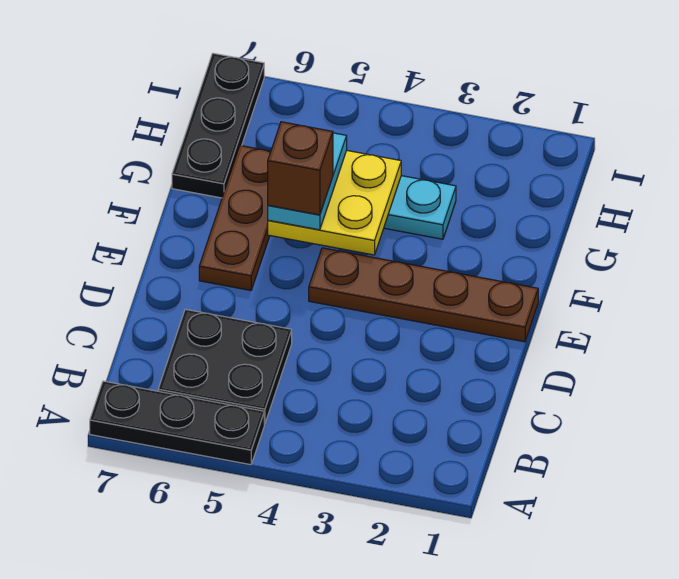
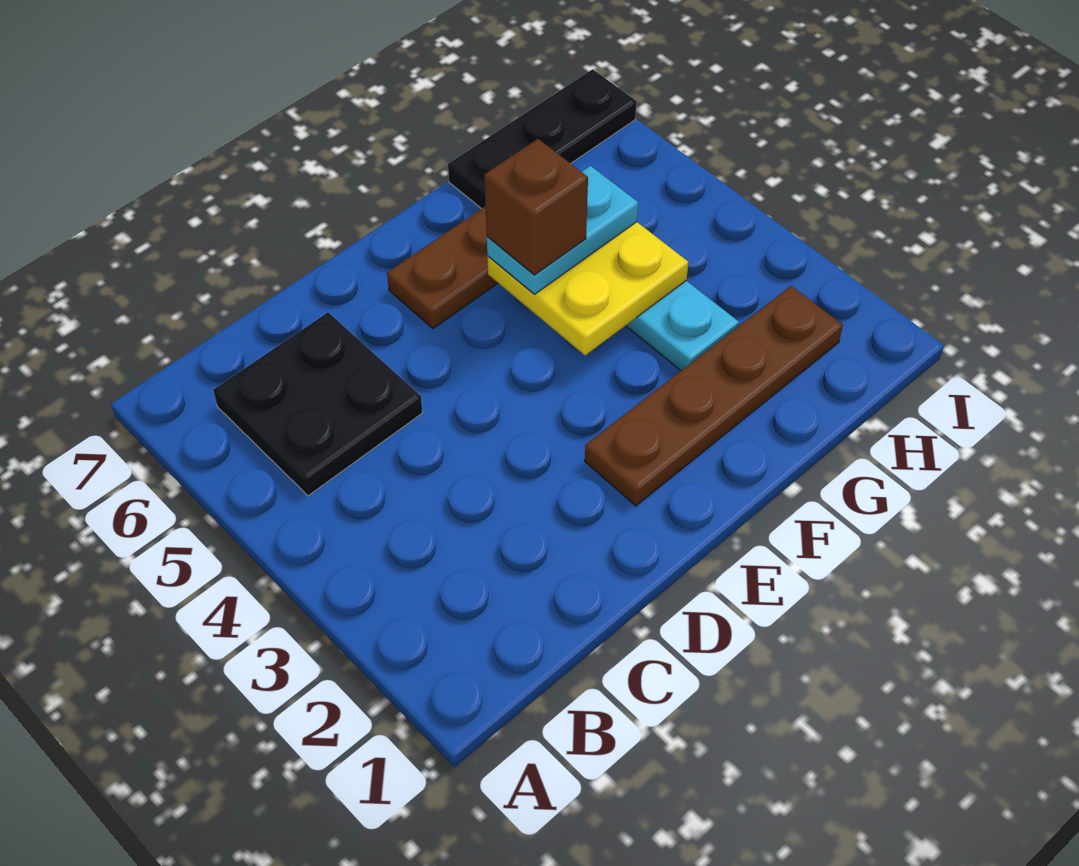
black plate A5:A7 level 1 -> none
brown plate E1:E4 level 1 -> brown plate E2:H2 level 1

